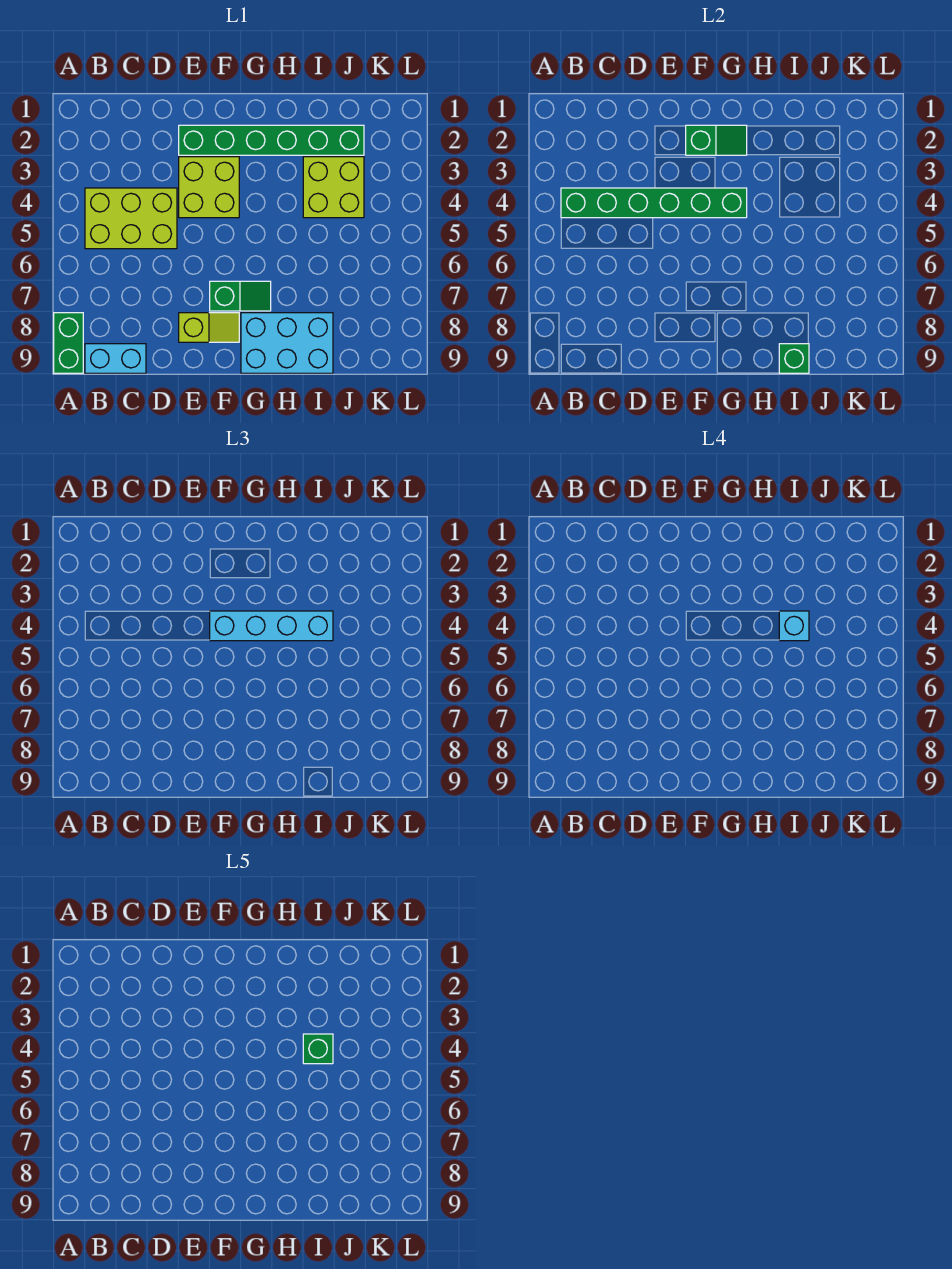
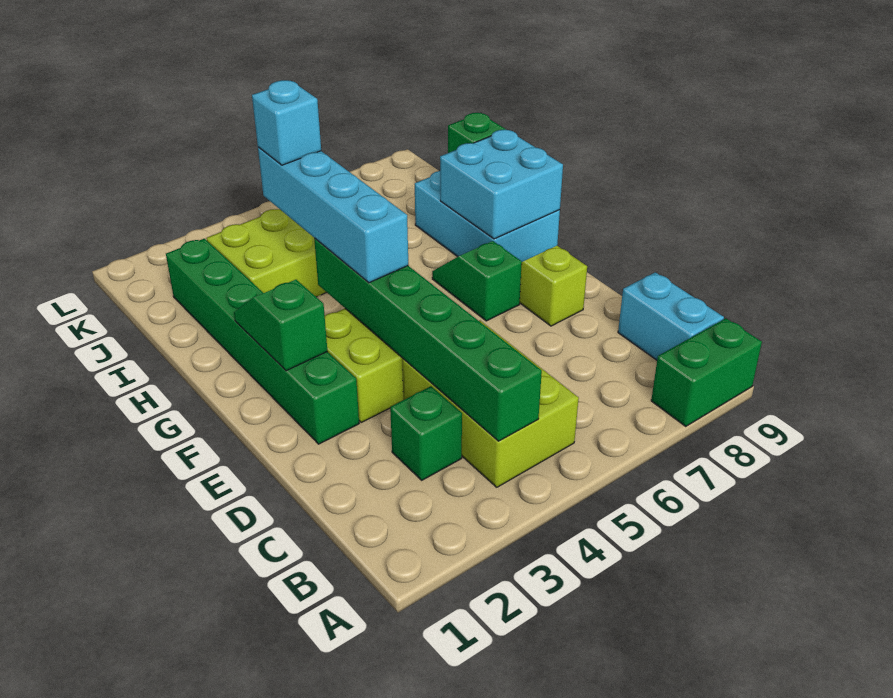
none -> cyan brick G8:H9 level 2
green brick I4 level 5 -> green brick C3 level 1

